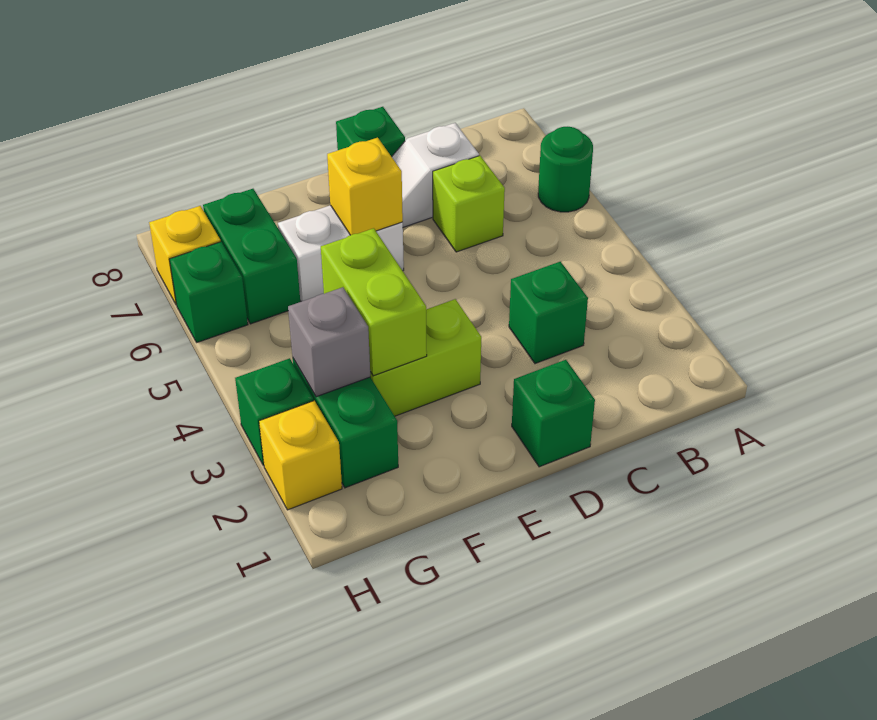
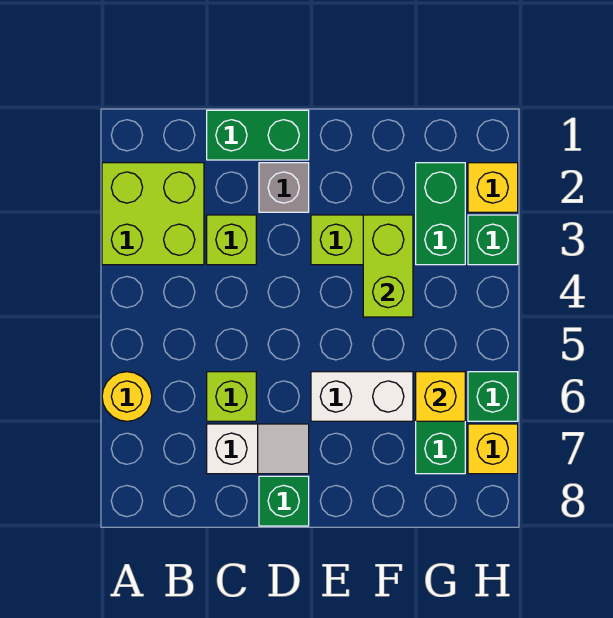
none -> lime brick A2:B3 level 1
green round brick A6 level 1 -> yellow round brick A6 level 1
green brick C3 level 1 -> lime brick C3 level 1
green brick D1 level 1 -> green brick C1:D1 level 1
yellow brick E6 level 2 -> yellow brick G6 level 2
grey brick G3 level 2 -> grey brick D2 level 1

